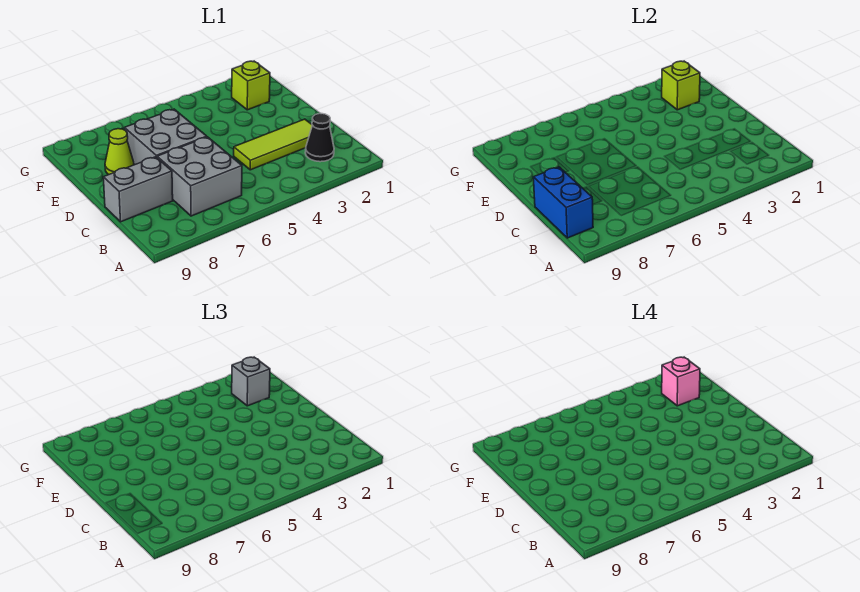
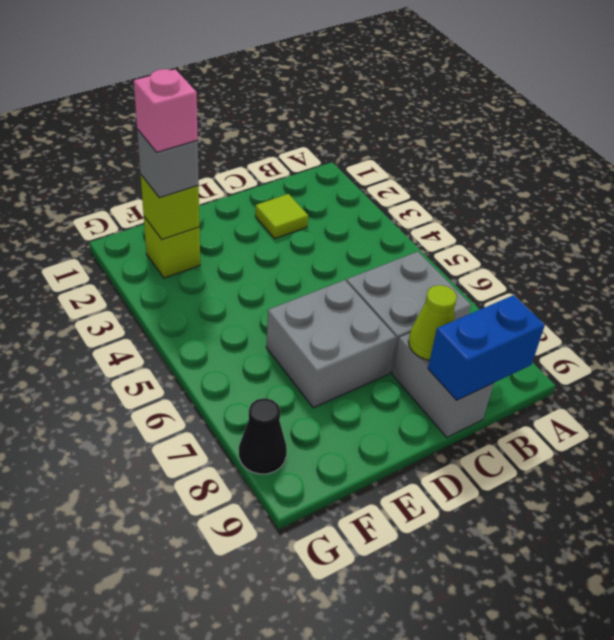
black cone B2 level 1 -> black cone G8 level 1
lime tile C2:C4 level 1 -> lime tile C2 level 1
lime cone E8 level 1 -> lime cone C8 level 2

